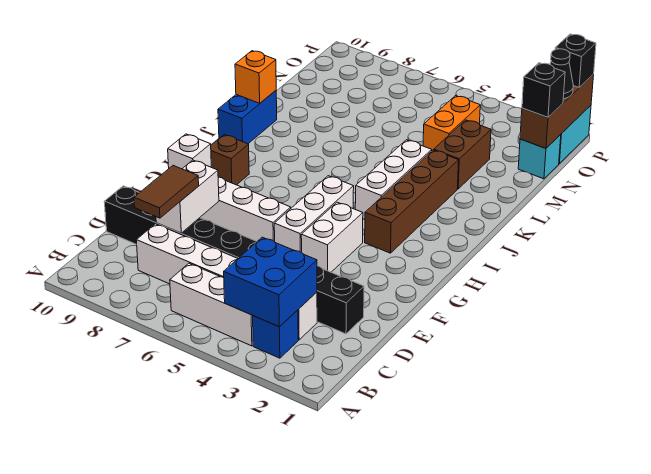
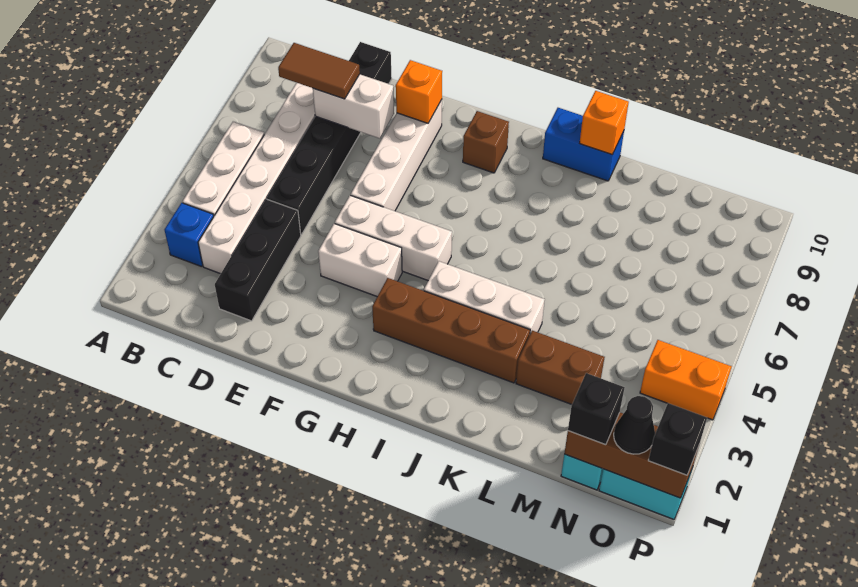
blue brick B3:C4 level 2 -> none
white brick F9 level 2 -> orange brick F9 level 2
orange brick M4:N4 level 1 -> orange brick O4:P4 level 1

